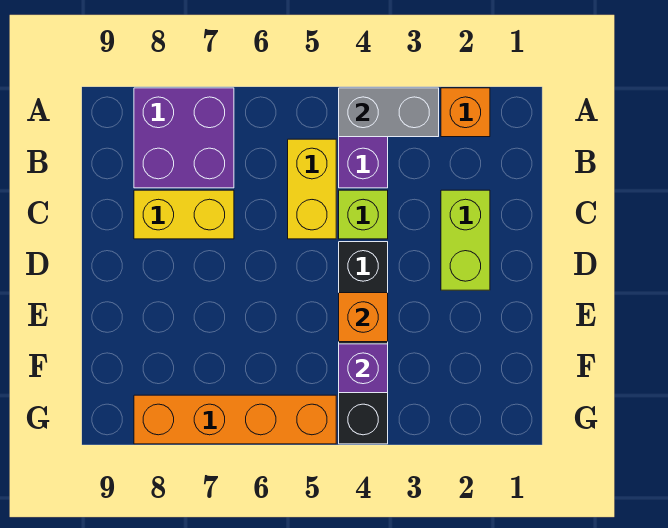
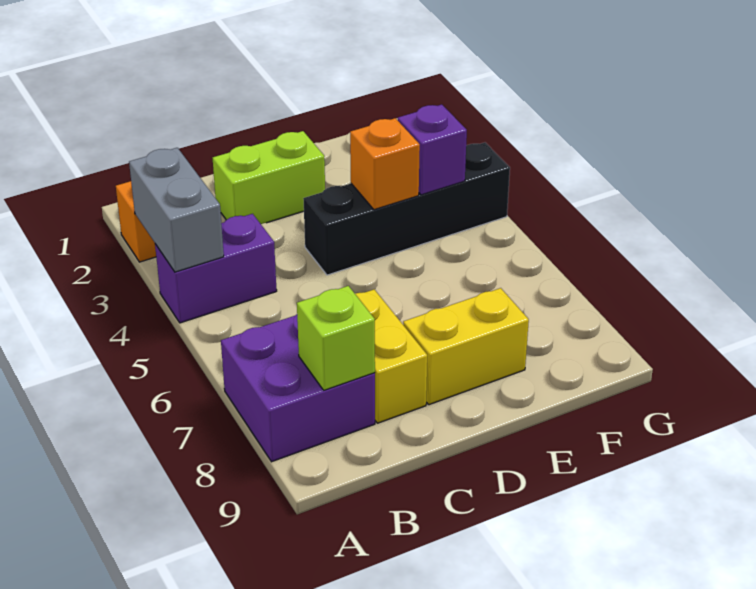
yellow brick B5:C5 level 1 -> yellow brick D8:E8 level 1
lime brick C4 level 1 -> lime brick B8 level 2
orange brick G5:G8 level 1 -> none

